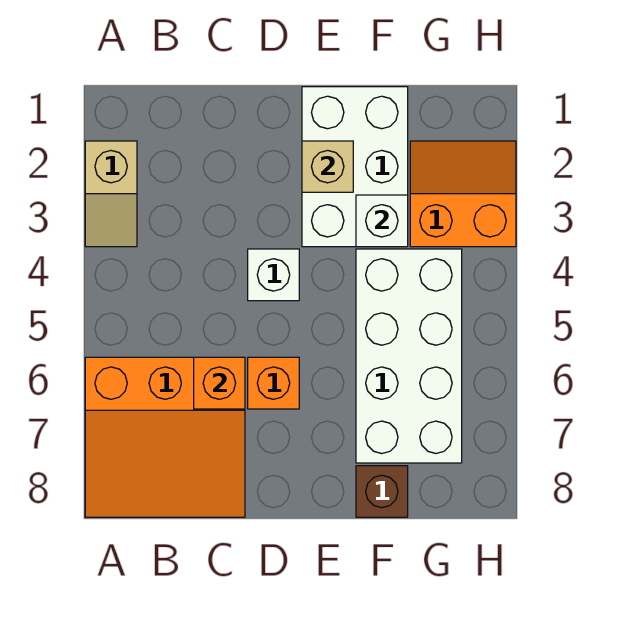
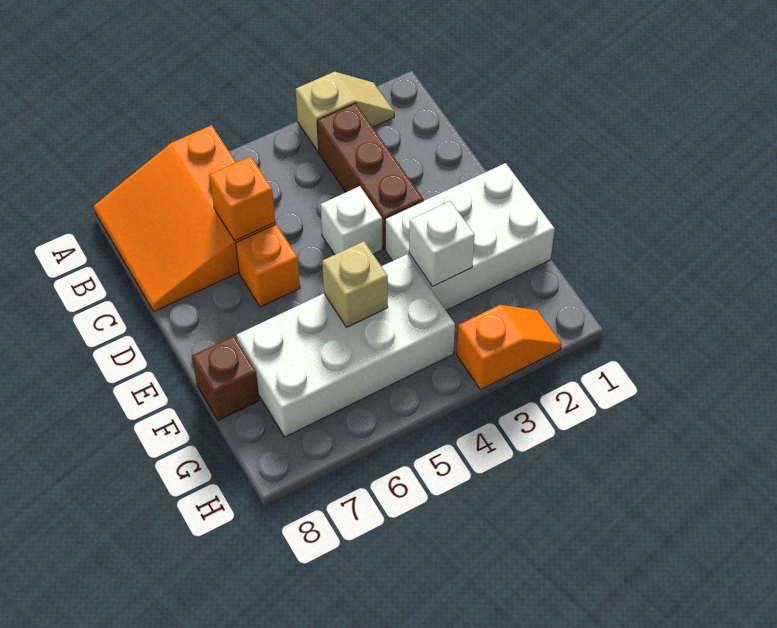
tan slope A2:A3 level 1 top 2 -> tan slope A2:A3 level 1 top 3
none -> brown brick B3:D3 level 1
tan brick E2 level 2 -> tan brick F5 level 2
orange slope G2:H3 level 1 top 3 -> orange slope H2:H3 level 1 top 3

